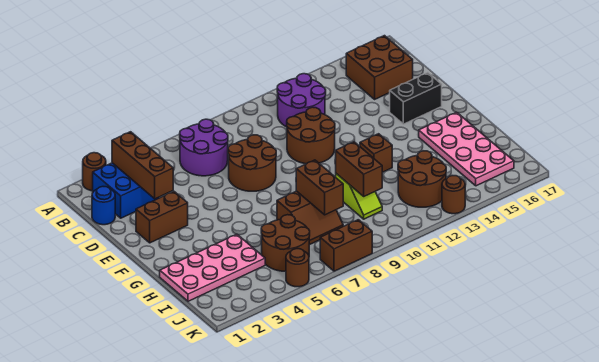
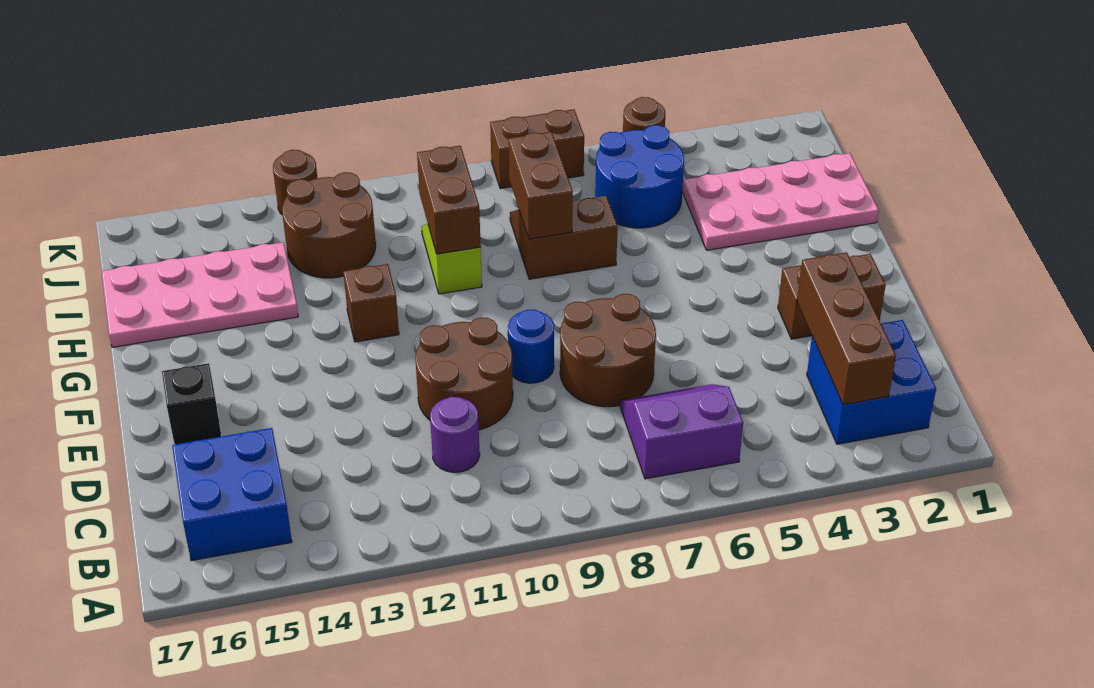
brown round brick A2 level 1 -> none
purple round brick B6:C7 level 1 -> purple slope B6:C7 level 1 top B
purple round brick B11:C12 level 1 -> purple round brick C11 level 1
brown brick B15:C16 level 1 -> blue brick B15:C16 level 1
blue round brick C1 level 1 -> blue round brick E9 level 1
black brick E15:E16 level 1 -> black brick E16 level 1
pink plate G15:J16 level 1 -> pink plate H14:I17 level 1
brown round brick I5:J6 level 1 -> blue round brick I5:J6 level 1

